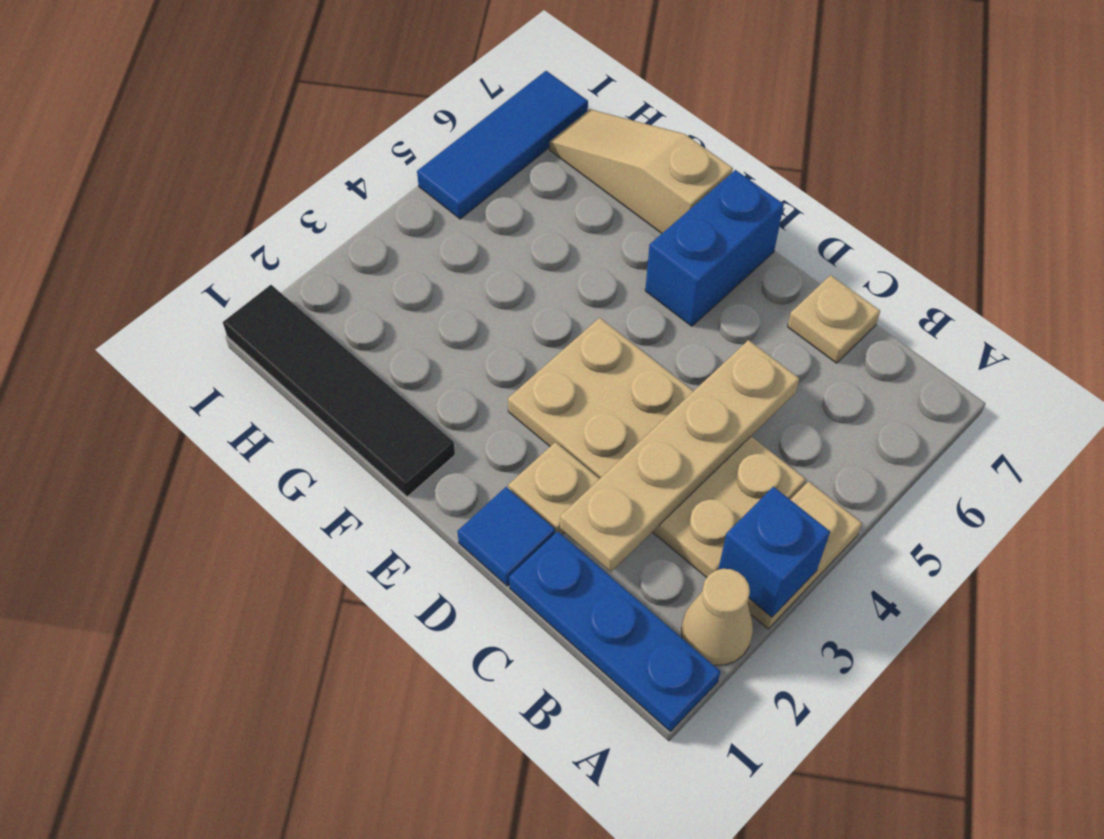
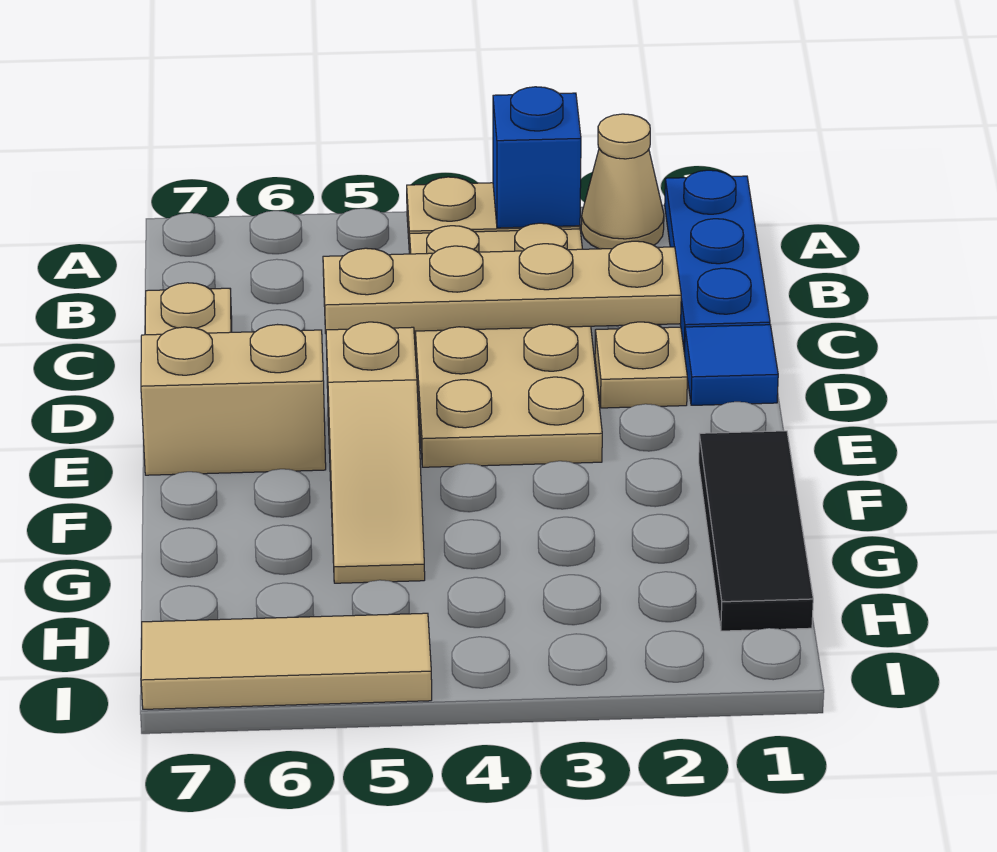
blue brick E6:E7 level 1 -> tan brick E6:E7 level 1
black tile F1:I1 level 1 -> black tile F1:H1 level 1
tan slope F7:H7 level 1 top F -> tan slope E5:G5 level 1 top E
blue tile I5:I7 level 1 -> tan tile I5:I7 level 1

